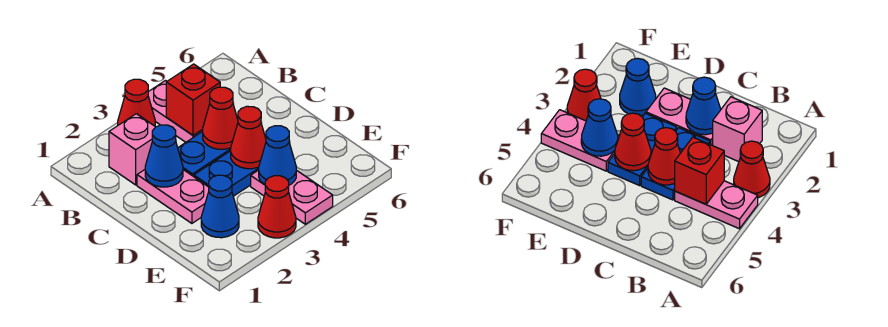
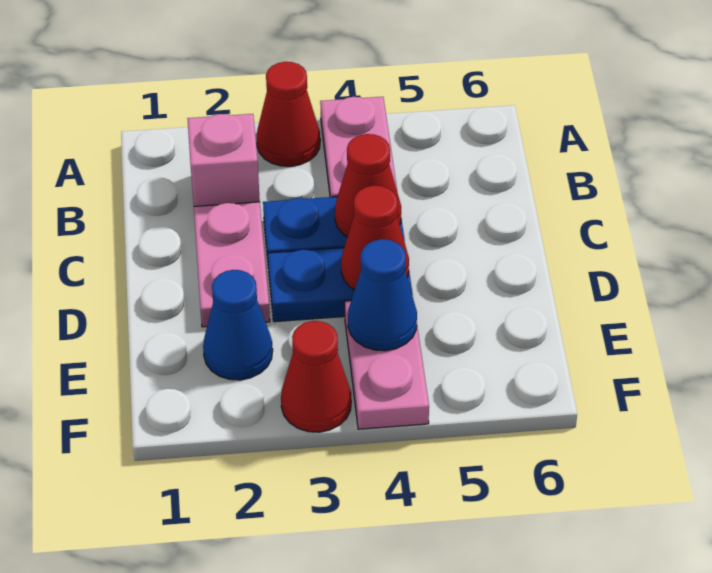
red brick B4 level 2 -> none
blue cone C2 level 2 -> none

